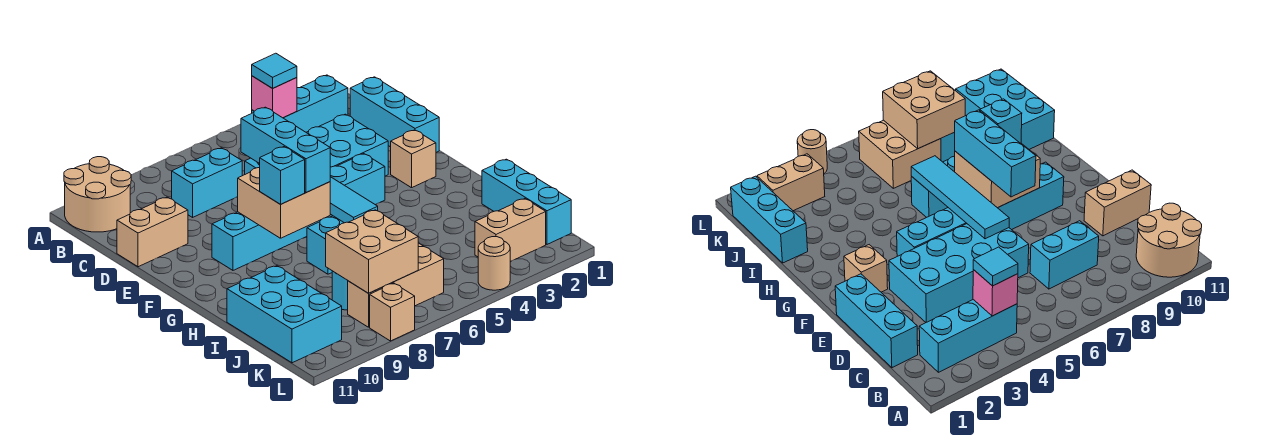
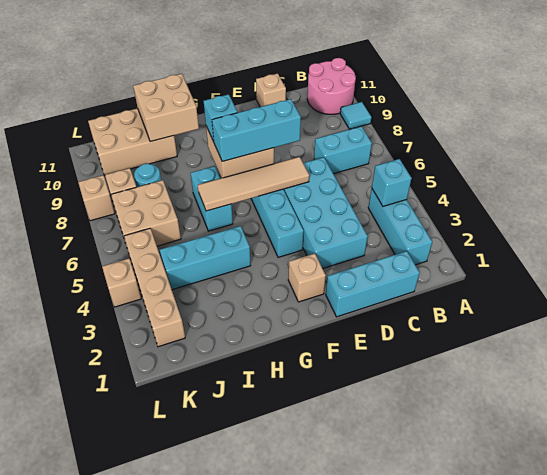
tan round brick A10:B11 level 1 -> pink round brick A10:B11 level 1
pink brick B4 level 2 -> cyan brick B4 level 2
cyan tile B4 level 3 -> cyan tile A9 level 1
cyan brick C7:C8 level 1 -> cyan brick B7:C7 level 1
tan brick D10:D11 level 1 -> tan brick D11 level 1
cyan tile E6:H6 level 2 -> tan tile E6:H6 level 2
cyan brick I1:K1 level 1 -> cyan brick H4:J4 level 1
cyan brick I10:K11 level 1 -> tan brick I10:K11 level 1
tan brick J7:K8 level 2 -> tan brick H10:I11 level 2
tan brick K2:K3 level 1 -> tan brick K2:K5 level 1
tan round brick L4 level 1 -> tan brick L4 level 1

